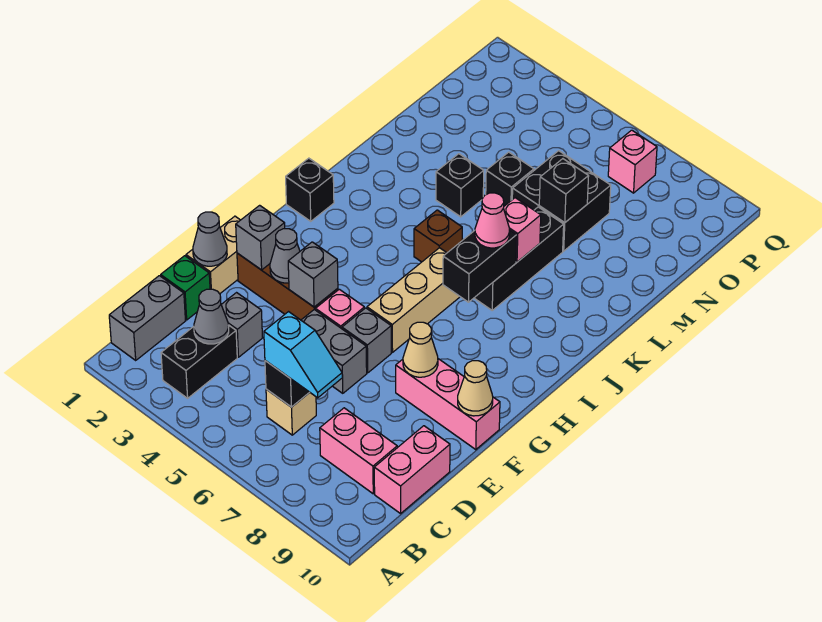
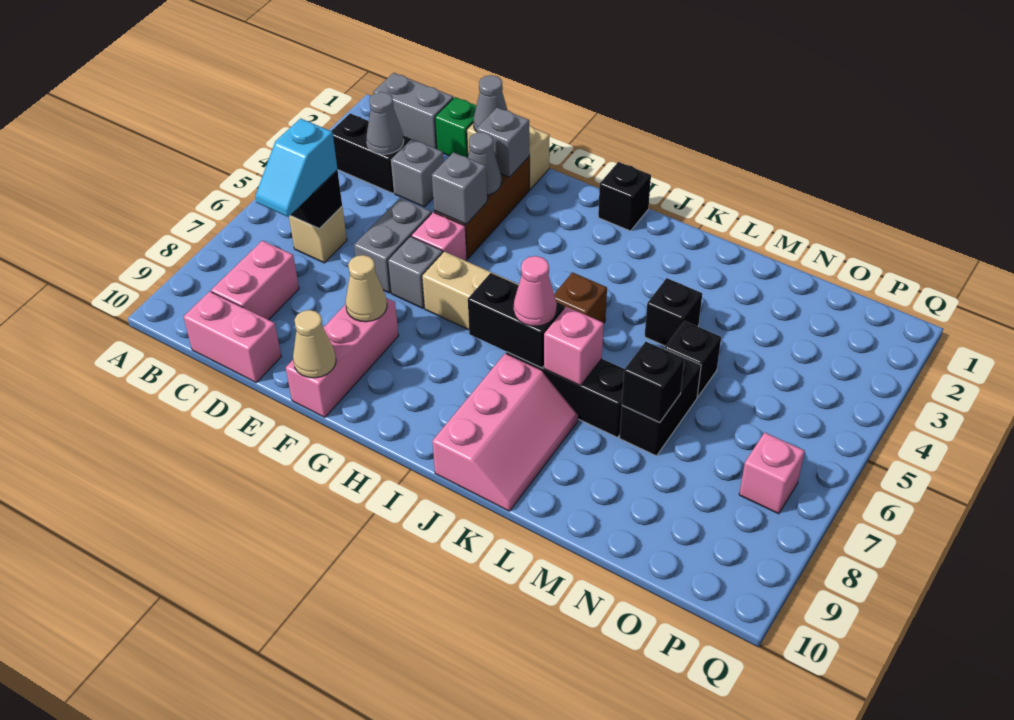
none -> pink slope J8:K10 level 1 top J
black brick M6:N7 level 1 -> black brick M6:M7 level 1

